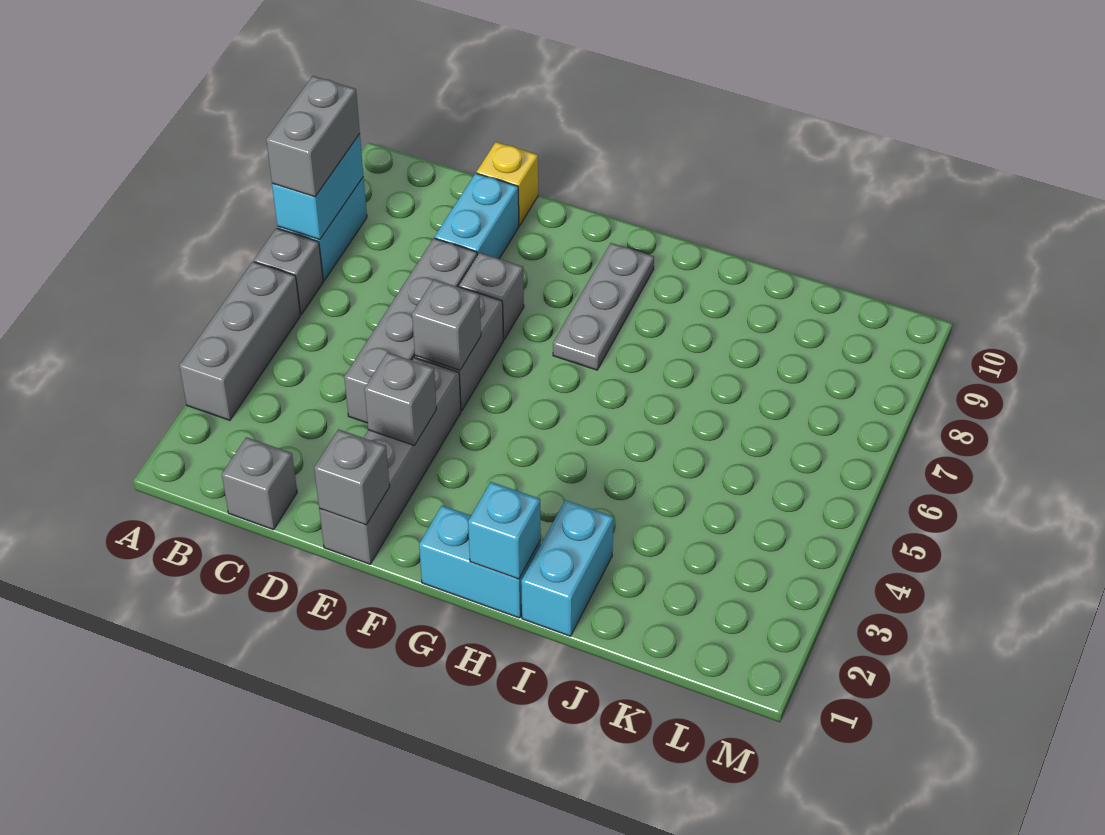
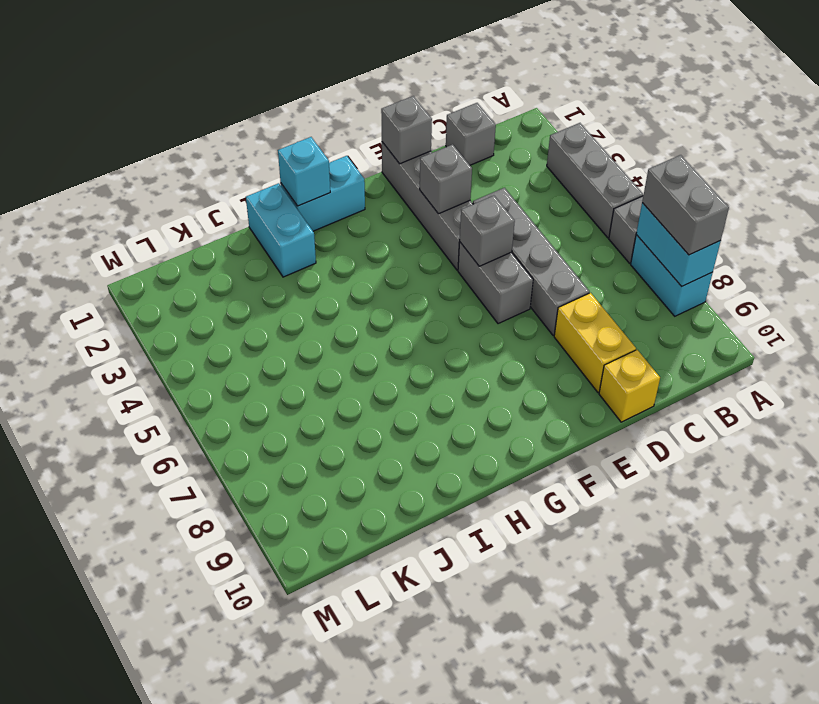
cyan brick D8:D9 level 1 -> yellow brick D8:D9 level 1
grey brick E7 level 1 -> none
grey plate G7:G9 level 1 -> none

